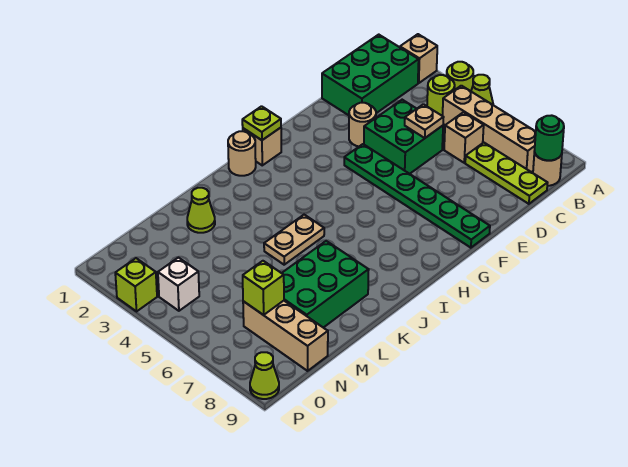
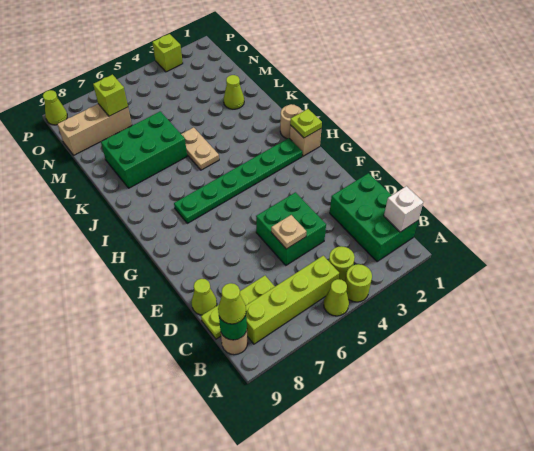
tan brick A2 level 1 -> none
tan brick B5:B8 level 1 -> lime brick B5:B8 level 1
none -> lime cone B9 level 3
tan brick C6 level 1 -> none
none -> lime cone D9 level 1
tan round brick E3 level 1 -> none
green plate F4:F9 level 1 -> green plate H2:H7 level 1
green brick K7:M8 level 1 -> green brick K6:L8 level 1
white brick O4 level 1 -> white brick B1 level 2

